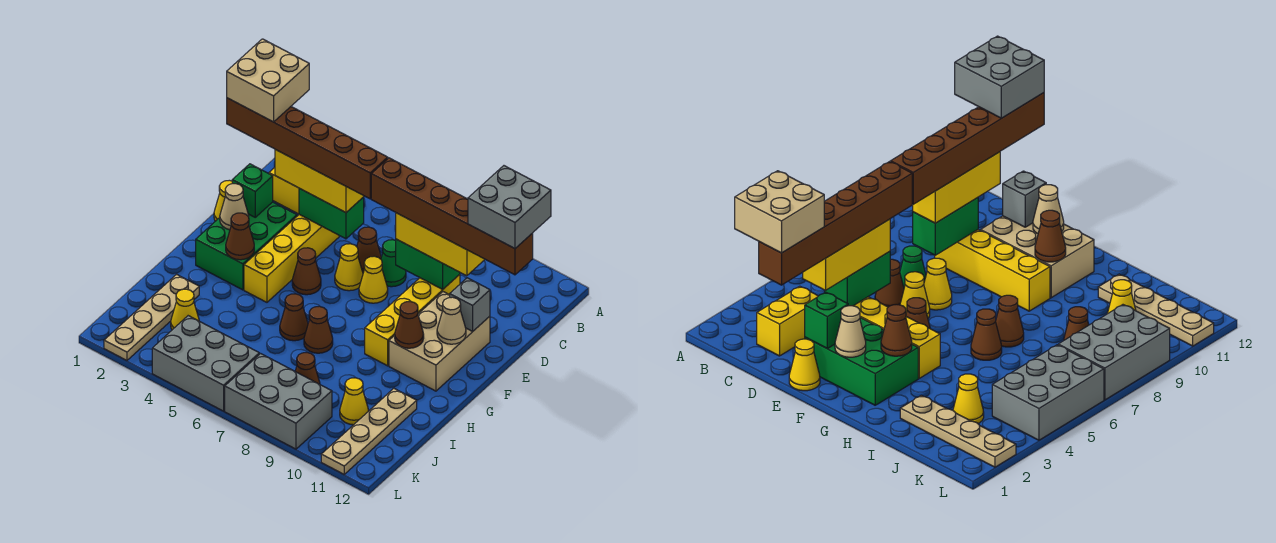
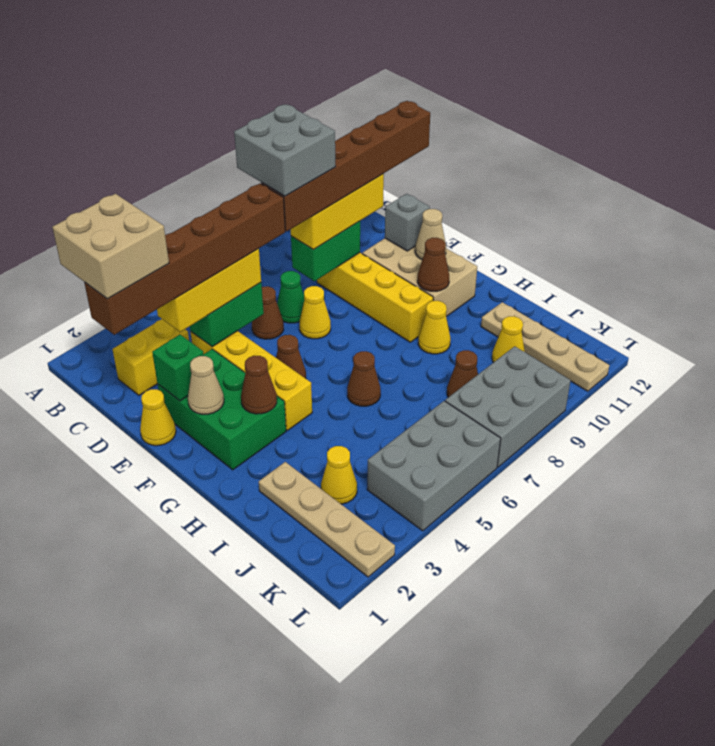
grey brick C11:D12 level 5 -> grey brick C7:D8 level 5
yellow cone E6 level 1 -> yellow cone H9 level 1
brown cone H7 level 1 -> none

